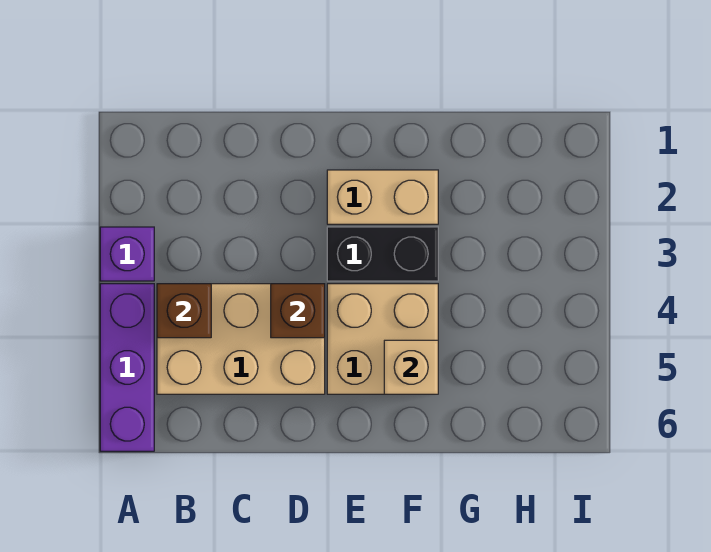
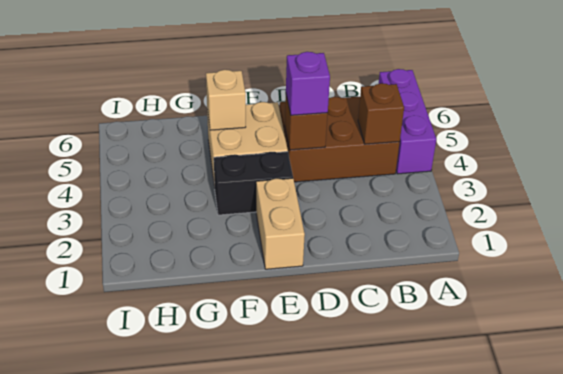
purple brick A3 level 1 -> purple brick D4 level 3
tan brick B4:D5 level 1 -> brown brick B4:D5 level 1
tan brick E2:F2 level 1 -> tan brick E1:E2 level 1

